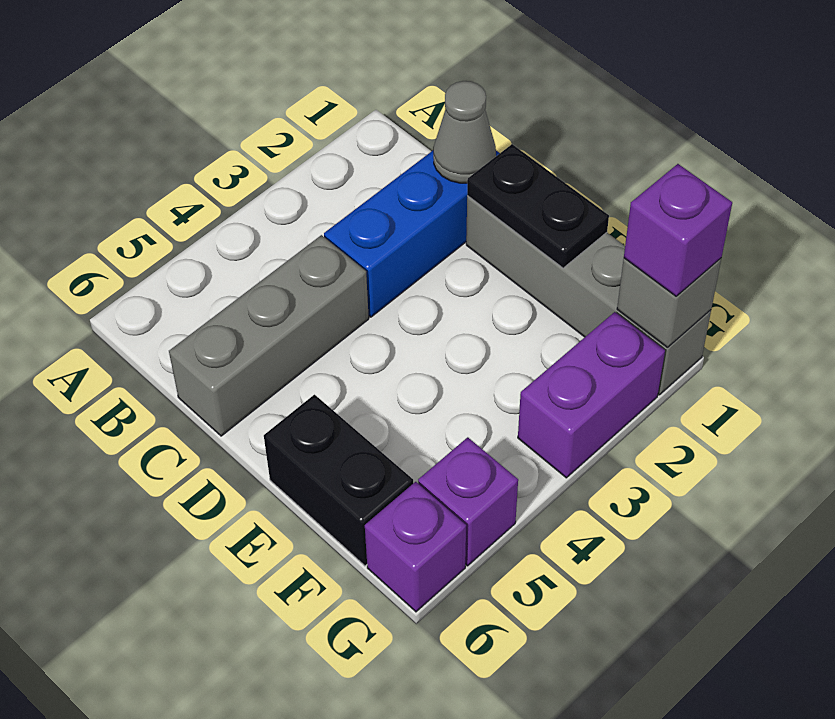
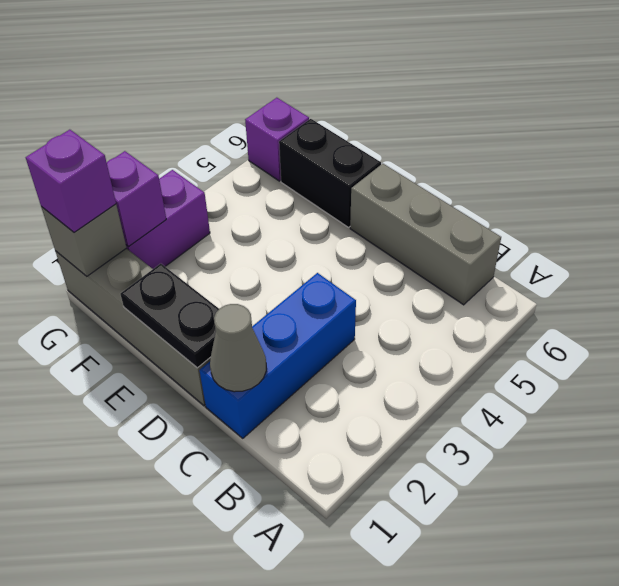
grey brick C4:C6 level 1 -> grey brick B6:D6 level 1
purple brick G5 level 1 -> purple brick G2 level 2

